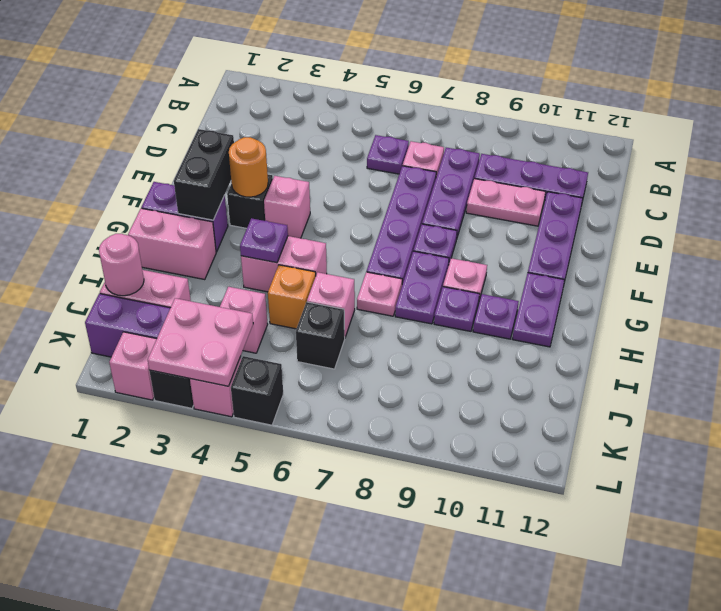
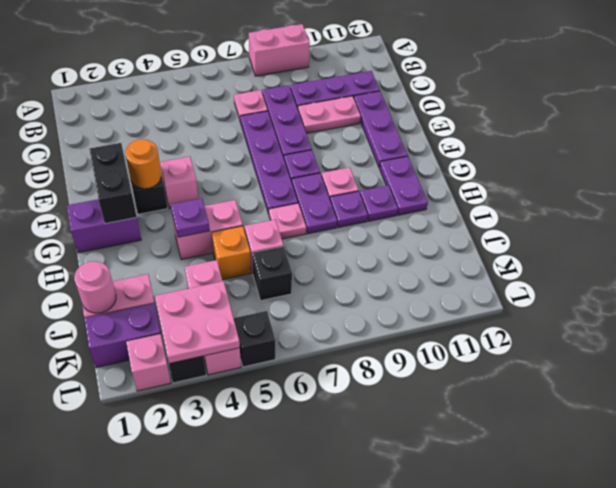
purple plate C6 level 1 -> none
pink brick H1:H2 level 1 -> pink brick A8:A9 level 1

